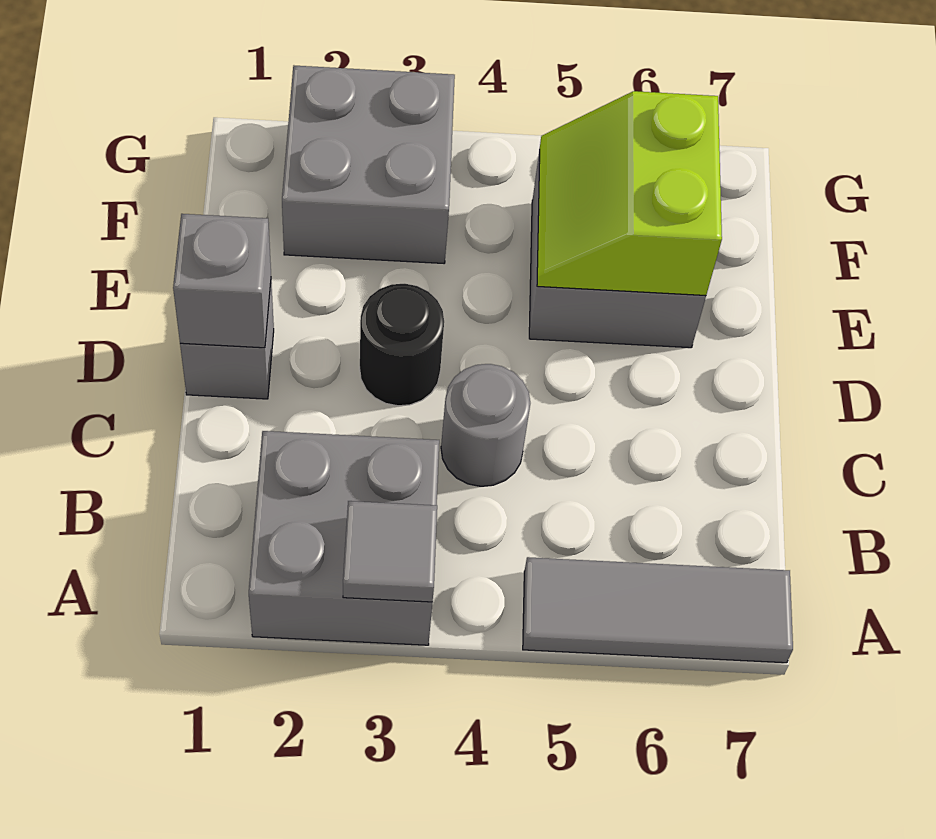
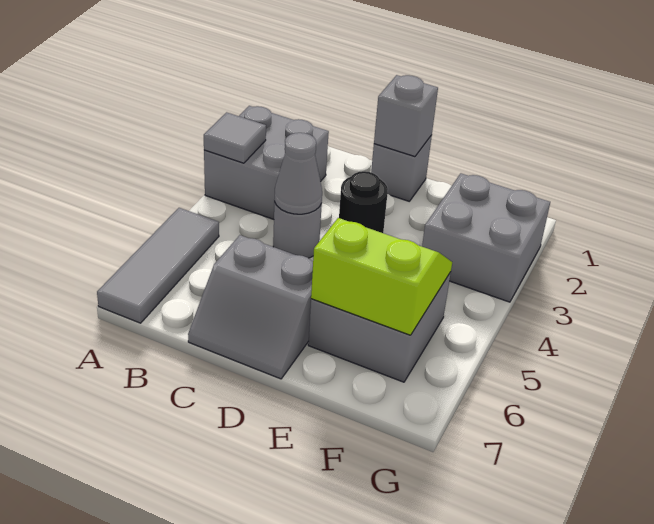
none -> grey cone C4 level 2
none -> grey slope C6:D7 level 1 top 6

